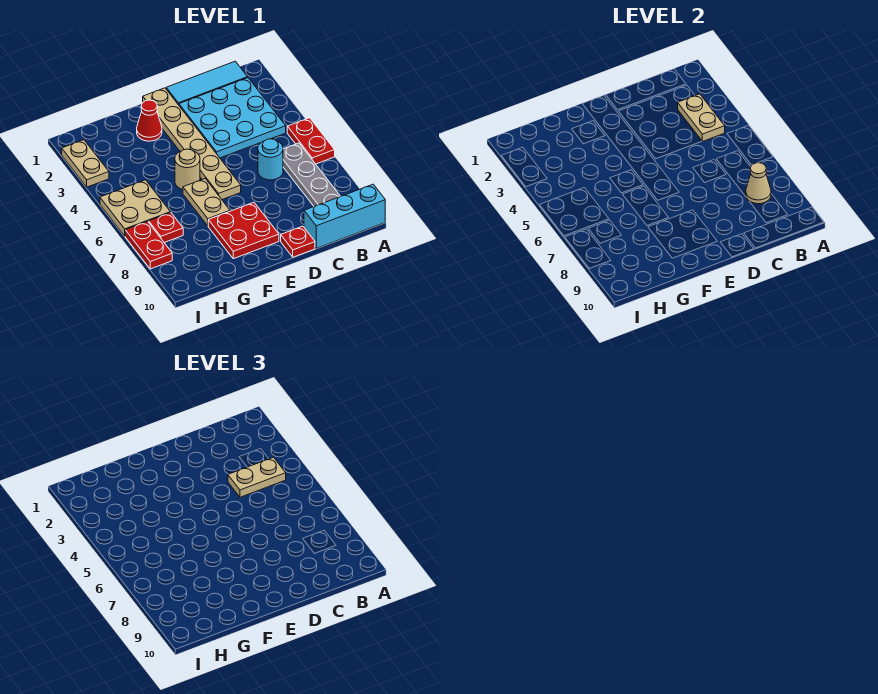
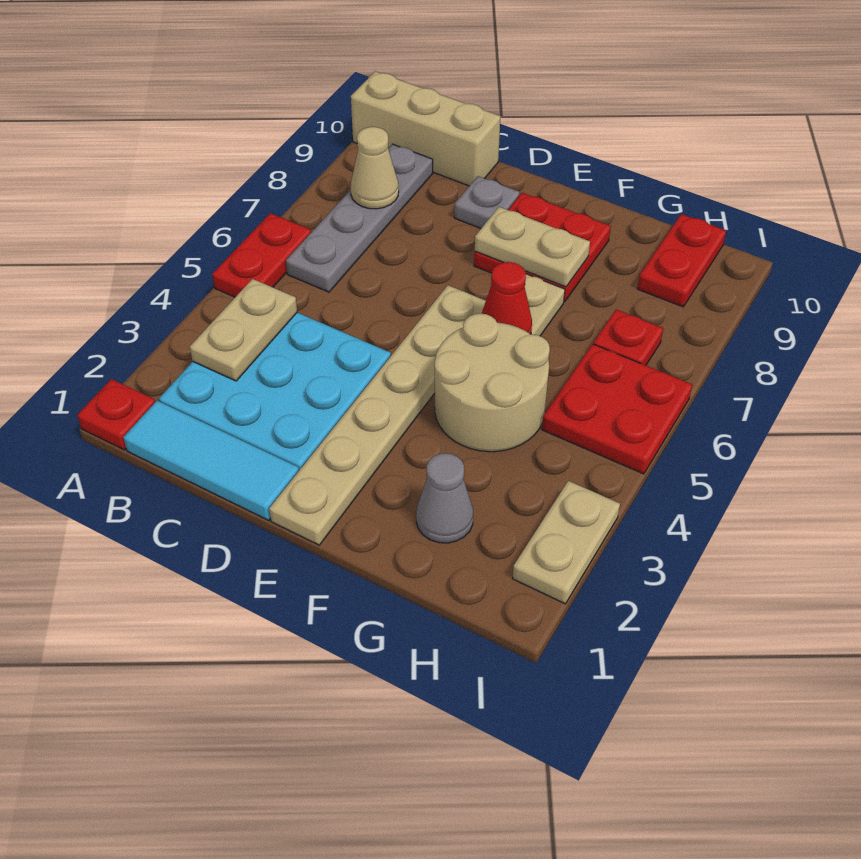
cyan brick A10:C10 level 1 -> tan brick A10:C10 level 1
tan plate B4:C4 level 3 -> tan plate E8:F8 level 2
cyan round brick C6 level 1 -> none
none -> grey plate D9 level 1
red plate D10 level 1 -> red plate A1 level 1
red cone F2 level 1 -> red cone F6 level 2
tan round brick F5 level 1 -> tan round brick F4:G5 level 1
none -> grey cone G2 level 1
tan plate H5:I6 level 1 -> red plate H5:I6 level 1
red plate I7:I8 level 1 -> red plate H9:H10 level 1

